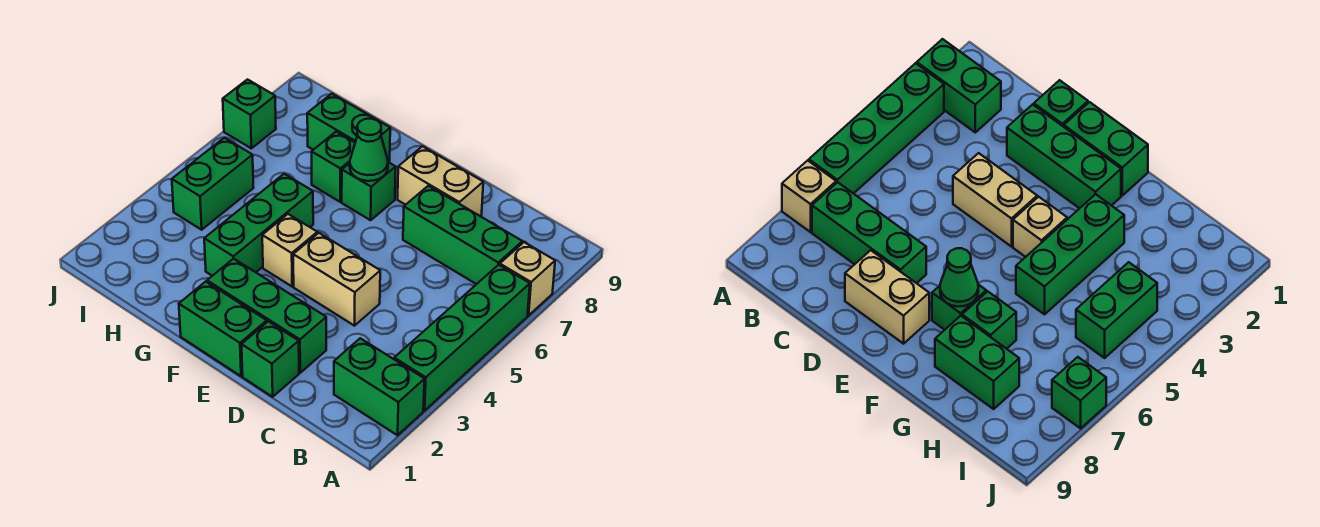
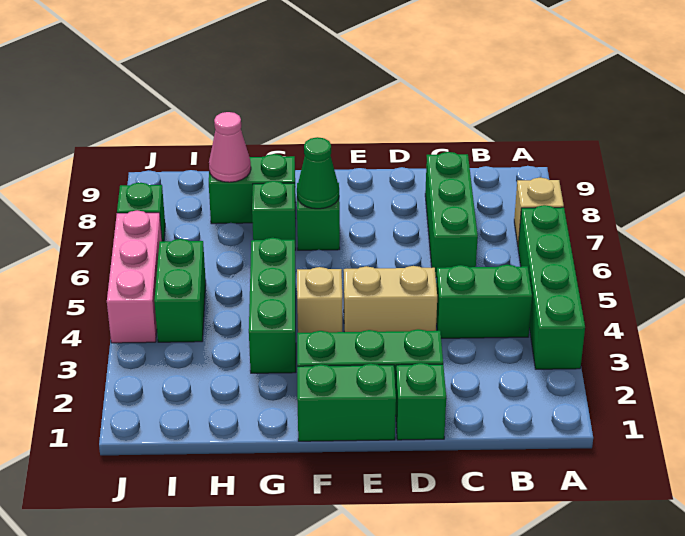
green brick A2:B2 level 1 -> green brick B4:C4 level 1
green brick B7:D7 level 1 -> green brick C6:C8 level 1
tan brick D8:E8 level 1 -> none
none -> pink cone H8 level 2
none -> pink brick J4:J6 level 1

